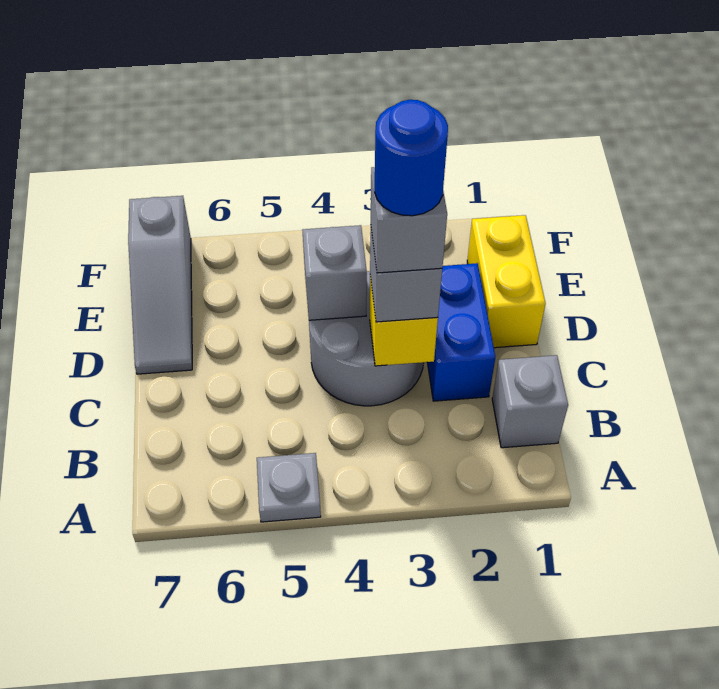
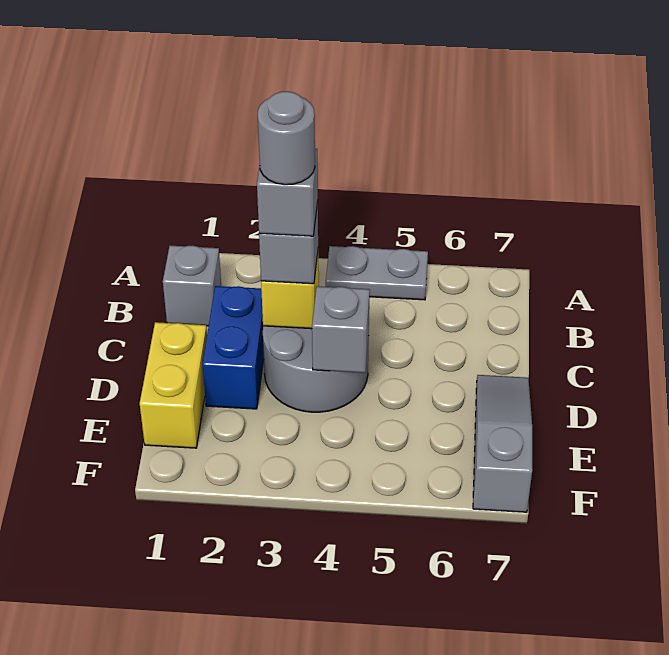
grey plate A5 level 1 -> grey plate A4:A5 level 1
blue round brick C3 level 5 -> grey round brick C3 level 5

